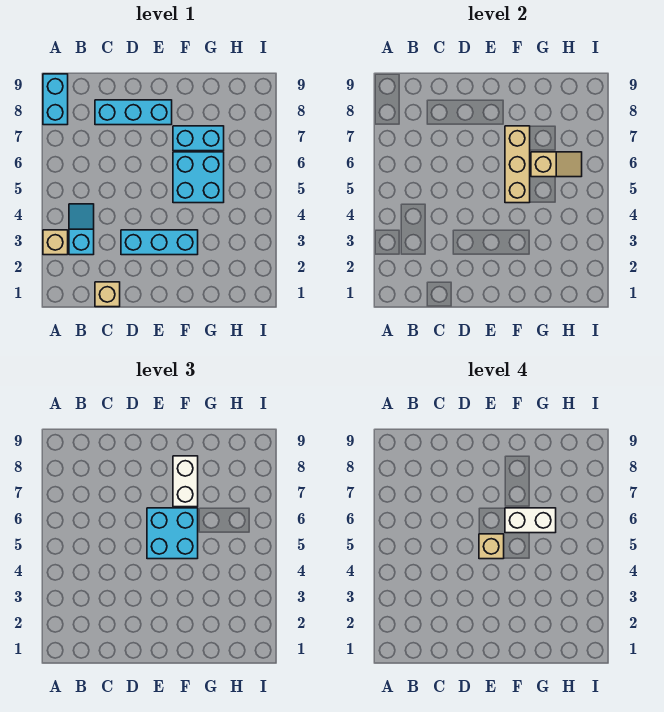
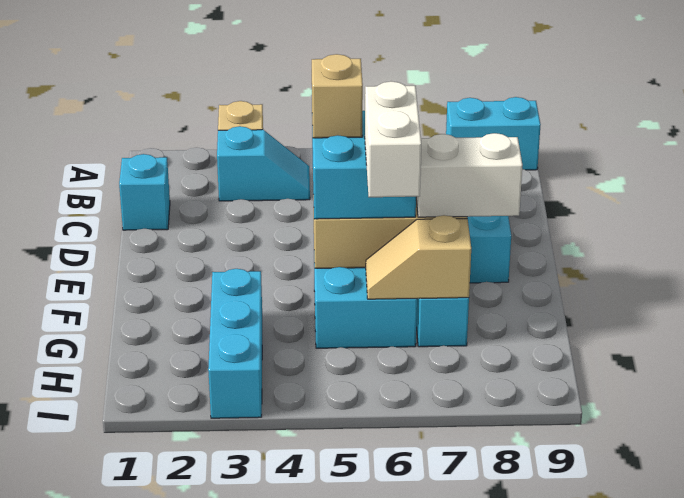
tan brick C1 level 1 -> cyan brick C1 level 1
cyan brick D3:F3 level 1 -> cyan brick G3:I3 level 1
tan slope G6:H6 level 2 top G -> tan slope G6:G7 level 2 top 7

